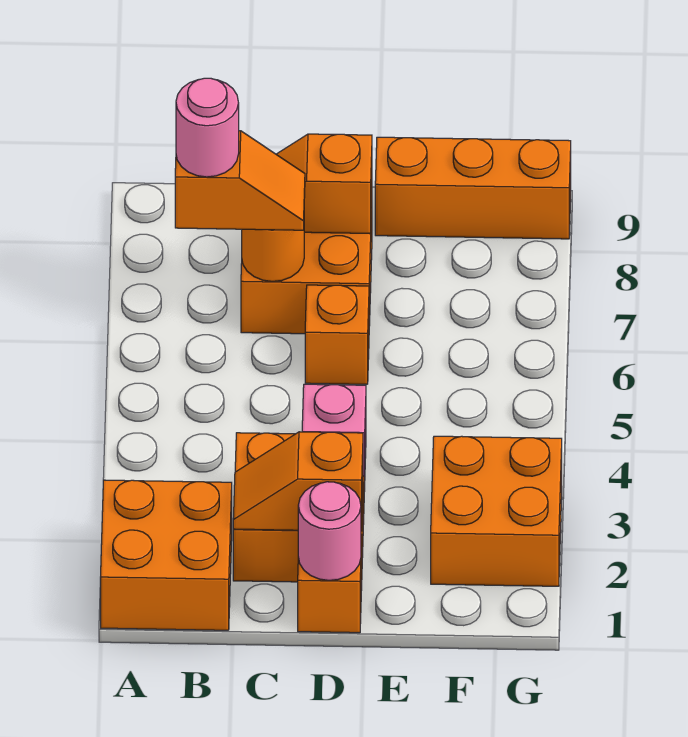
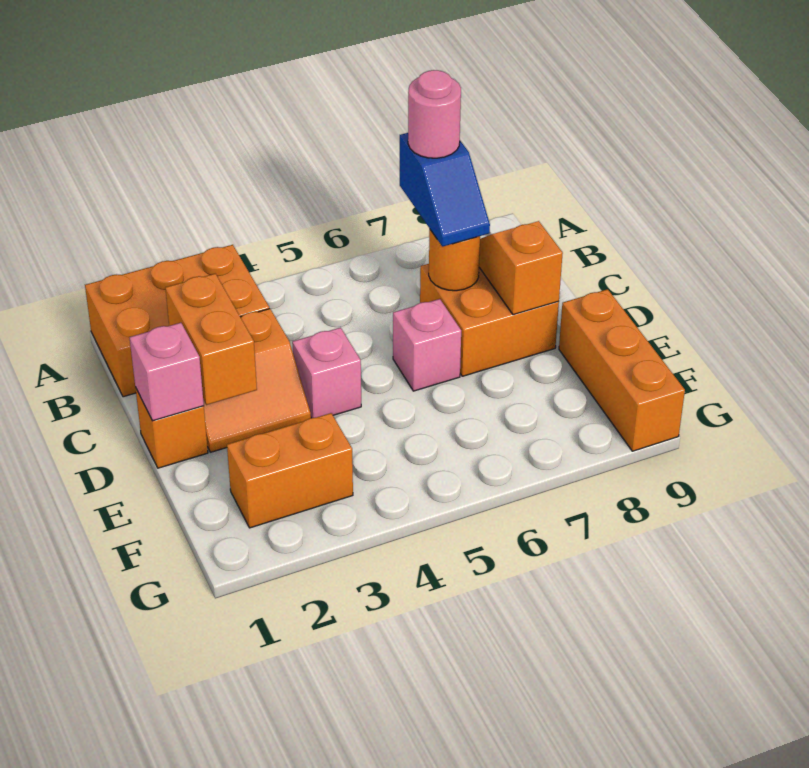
orange brick A1:B2 level 1 -> orange brick A1:B3 level 1
orange slope B7:C7 level 3 top B -> blue slope B7:C7 level 3 top B
orange slope C2:D2 level 2 top D -> orange brick C2:D2 level 2
pink round brick D1 level 2 -> pink brick D1 level 2
orange brick D6 level 1 -> pink brick D6 level 1
orange brick F2:G3 level 1 -> orange brick F2:F3 level 1

